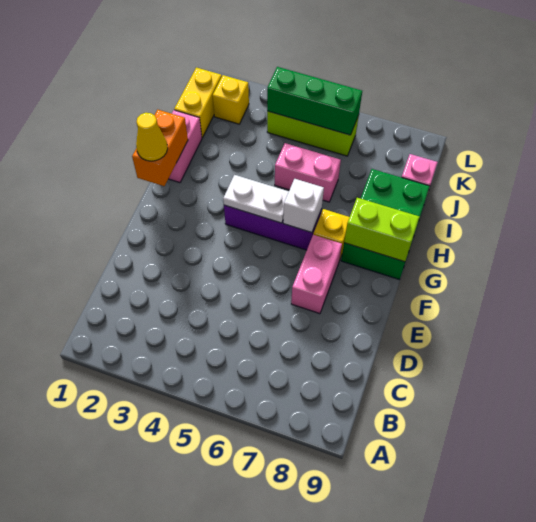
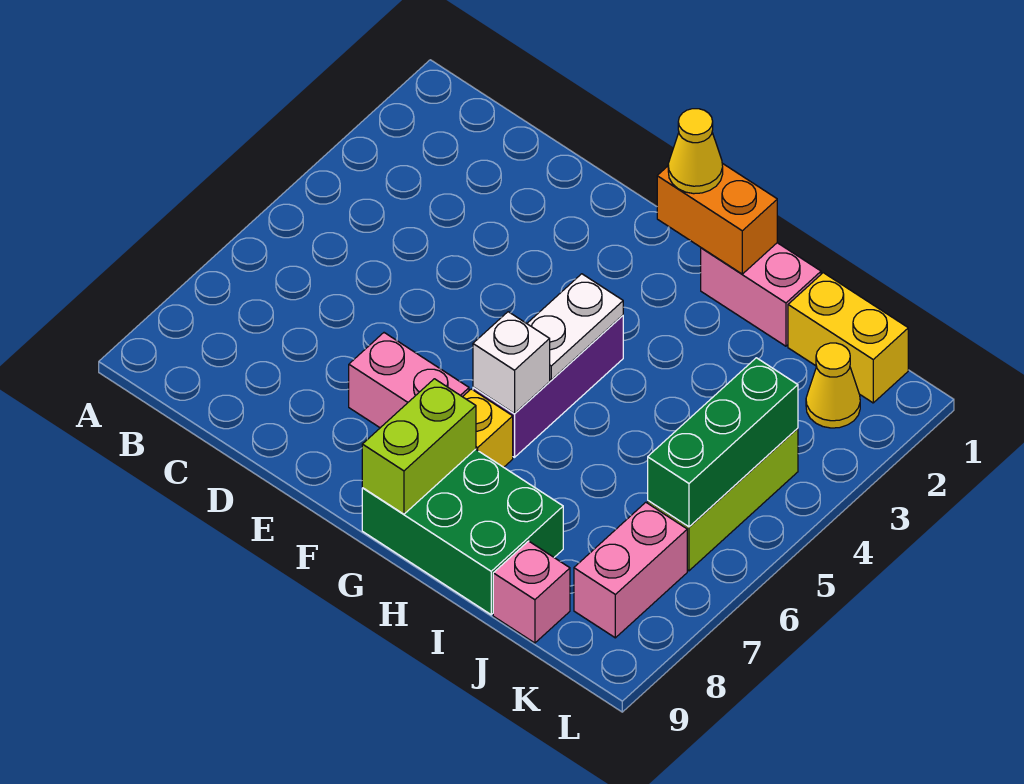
pink brick I5:I6 level 1 -> pink brick K7:K8 level 1
yellow brick K2 level 1 -> yellow cone K2 level 1

